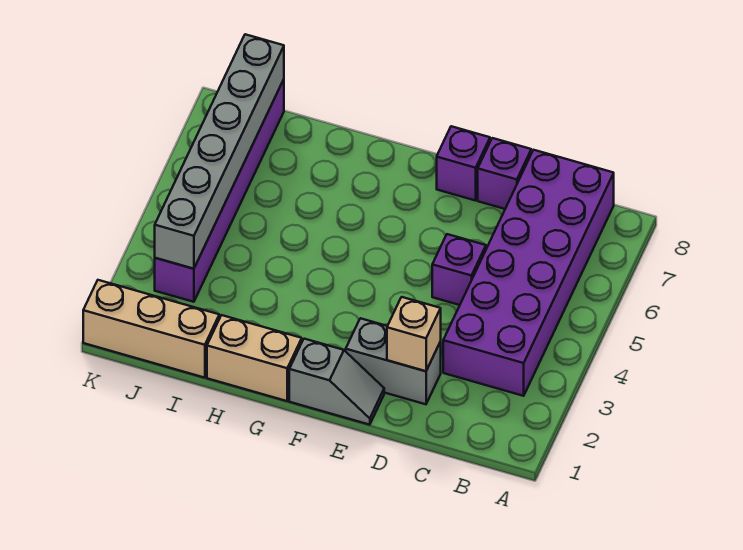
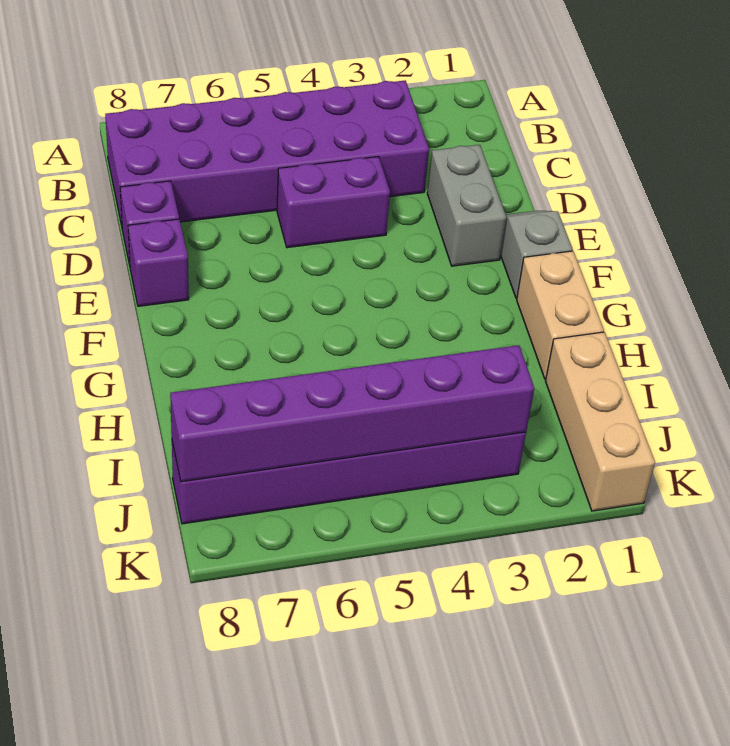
tan brick D2 level 2 -> none
purple brick D5 level 1 -> purple brick D4:D5 level 1
grey brick J3:J8 level 2 -> purple brick J3:J8 level 2

